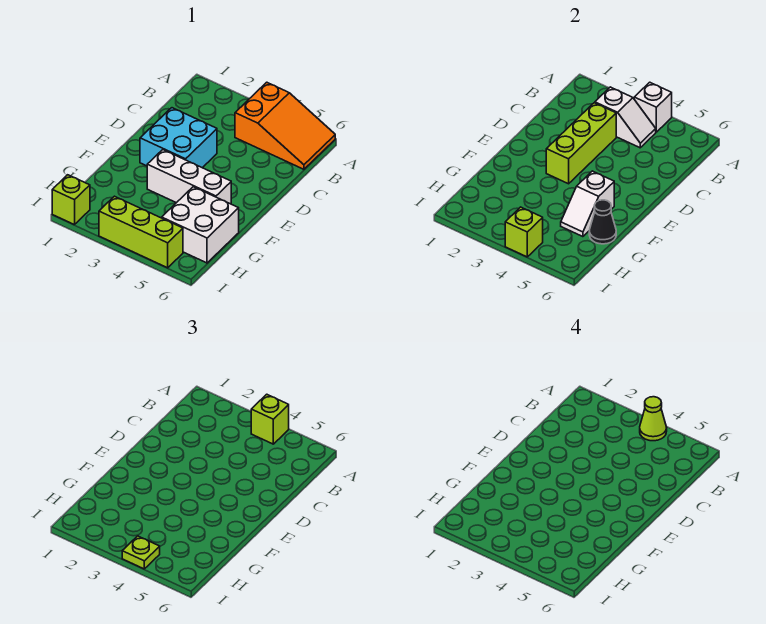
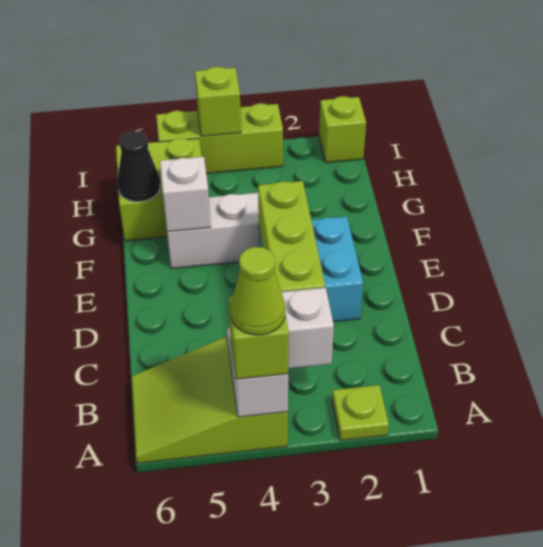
orange slope A4:B6 level 1 top 4 -> lime slope A4:B6 level 1 top 4
white brick G5:H6 level 1 -> lime brick G5:H6 level 1
lime plate I4 level 3 -> lime plate A2 level 1

